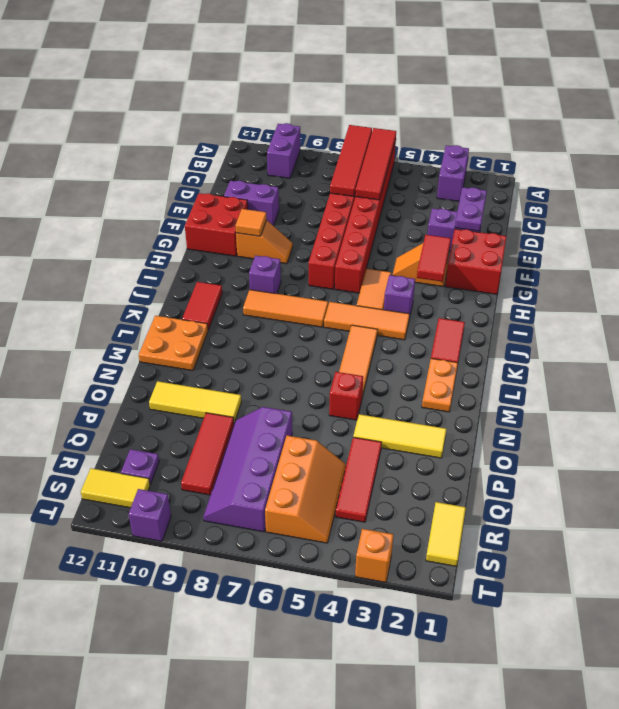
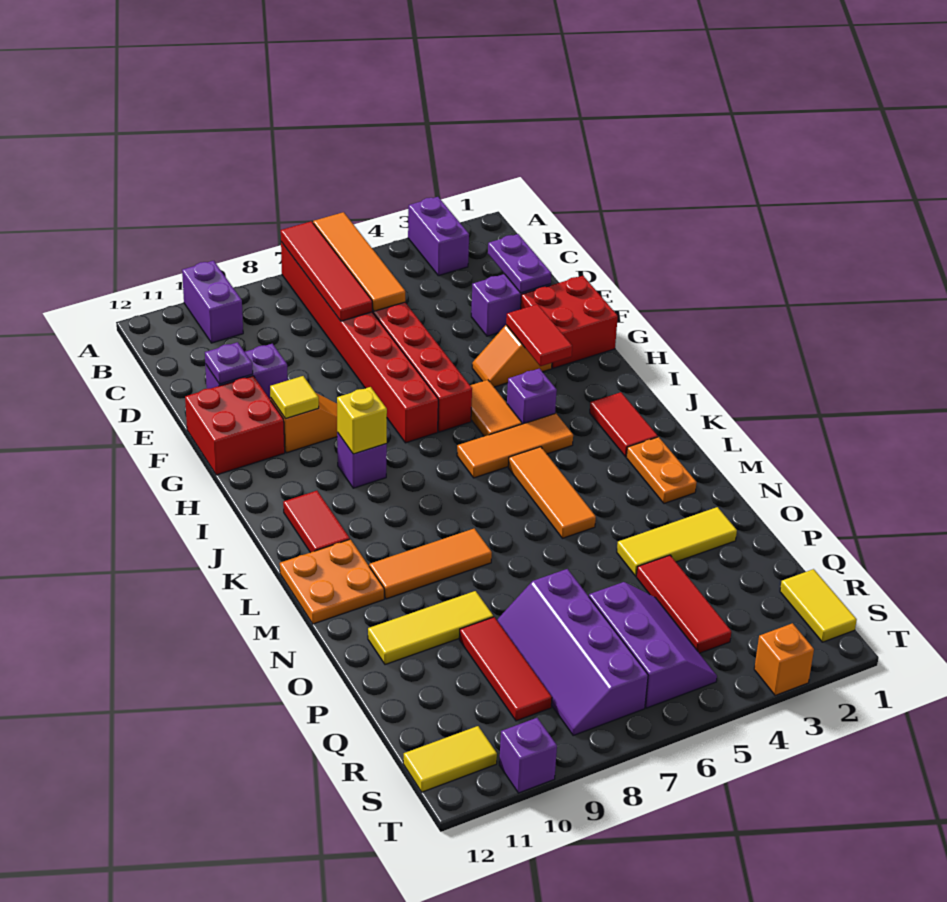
red tile A6:D6 level 2 -> orange tile A6:D6 level 2
orange tile G10 level 2 -> yellow tile G10 level 2
none -> yellow brick I9 level 2
orange tile J7:J9 level 1 -> orange tile M8:M10 level 1
red brick N5 level 1 -> none
orange slope Q5:S6 level 1 top 6 -> purple slope Q5:S6 level 1 top 6
purple plate R11 level 1 -> purple plate E11 level 2

